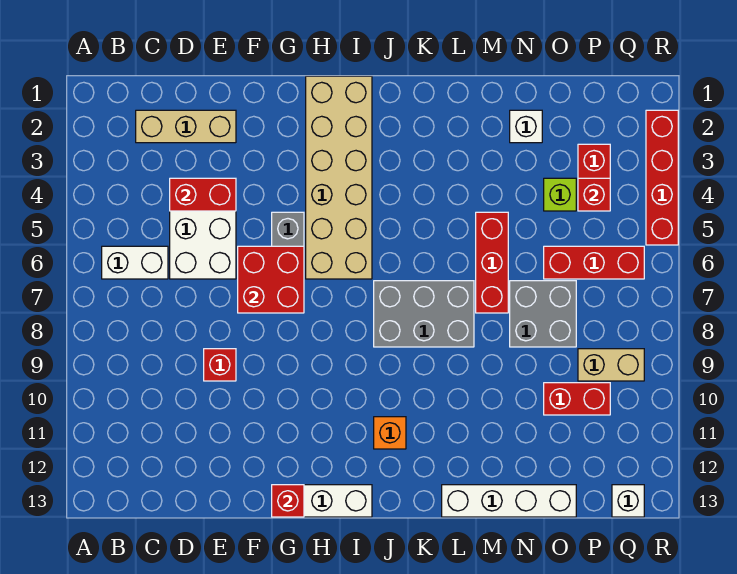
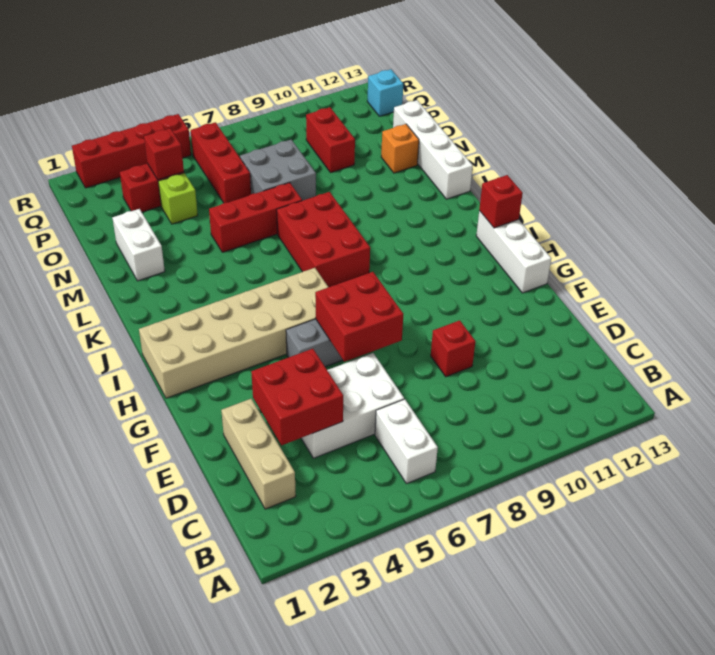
red brick D4:E4 level 2 -> red brick D3:E4 level 2
red brick G13 level 2 -> red brick I13 level 2
grey brick J7:L8 level 1 -> red brick J7:L8 level 1
orange brick J11 level 1 -> orange brick N12 level 1
white brick N2 level 1 -> white brick M2:N2 level 1
tan brick P9:Q9 level 1 -> none
white brick Q13 level 1 -> cyan brick Q13 level 1

